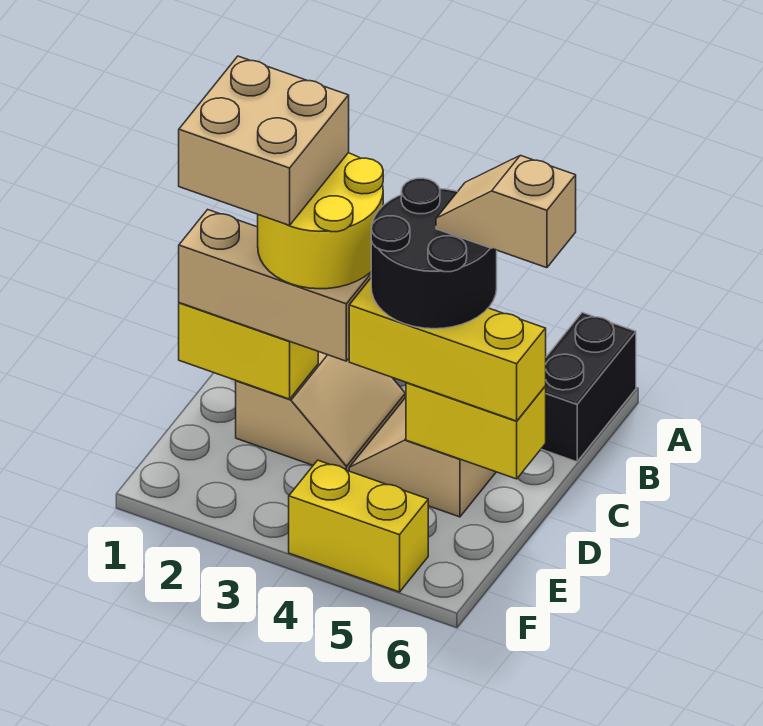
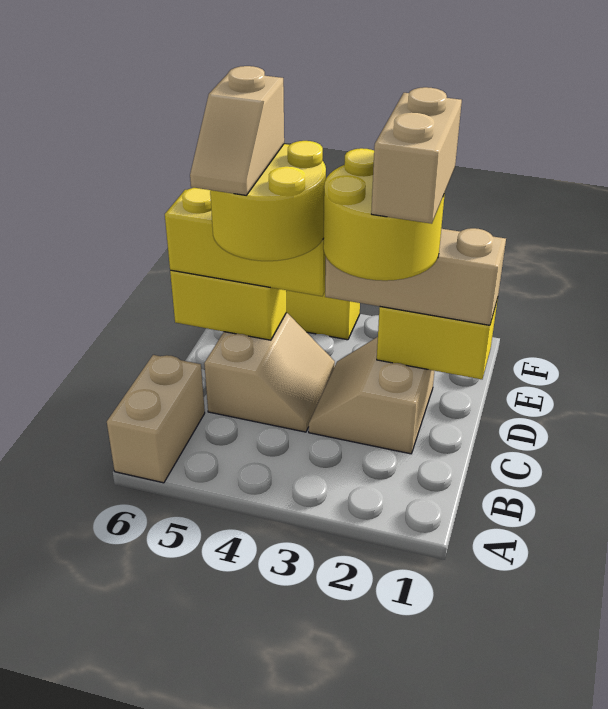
black brick A6:B6 level 1 -> tan brick A6:B6 level 1
tan brick C1:D2 level 5 -> tan brick C2:D2 level 5
black round brick C4:D5 level 4 -> yellow round brick C4:D5 level 4
tan slope C5:C6 level 5 top 6 -> tan slope C5:D5 level 5 top D

